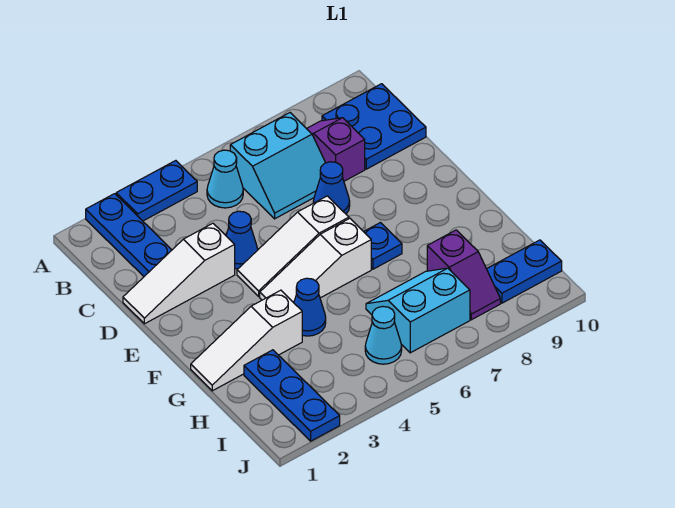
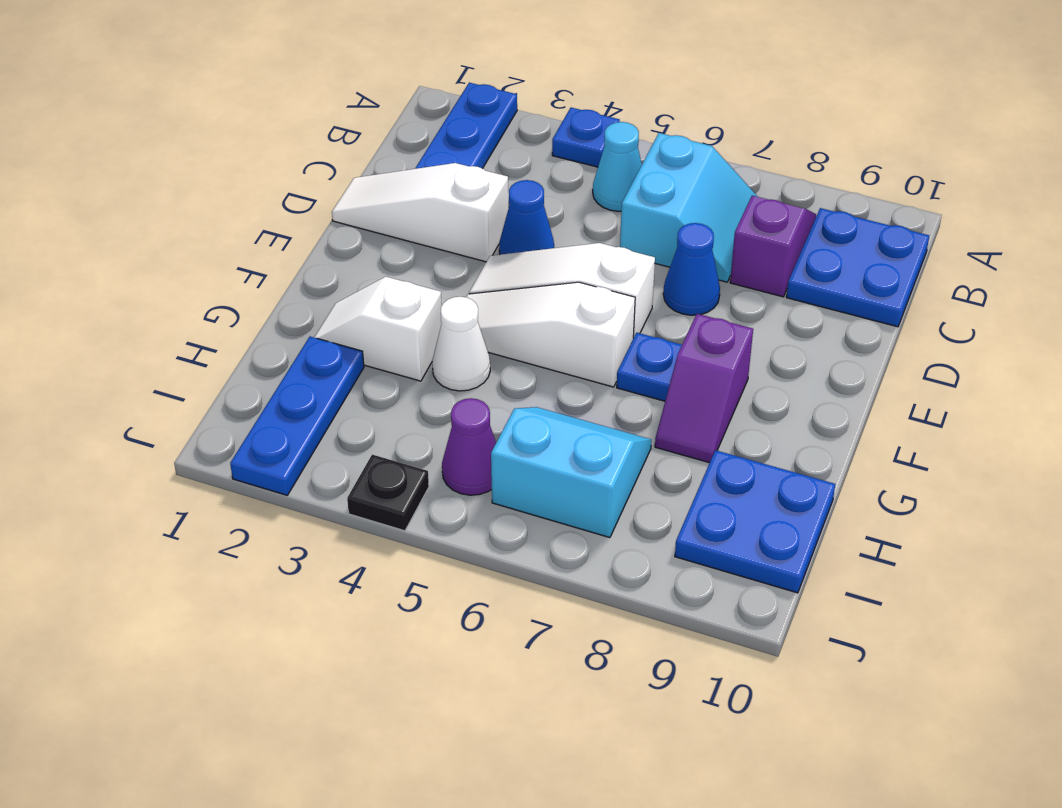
blue plate A3:A4 level 1 -> blue plate A4 level 1
cyan slope B6:C7 level 1 top B -> cyan slope B6:C7 level 1 top 6
white slope G1:G3 level 1 top 3 -> white slope G2:G3 level 1 top 3
blue cone G4 level 1 -> white cone G4 level 1
purple slope H8:I8 level 1 top H -> purple slope F8:G8 level 1 top F
cyan cone I5 level 1 -> purple cone I5 level 1
blue plate I9:I10 level 1 -> blue plate H9:I10 level 1
none -> black plate J4 level 1

